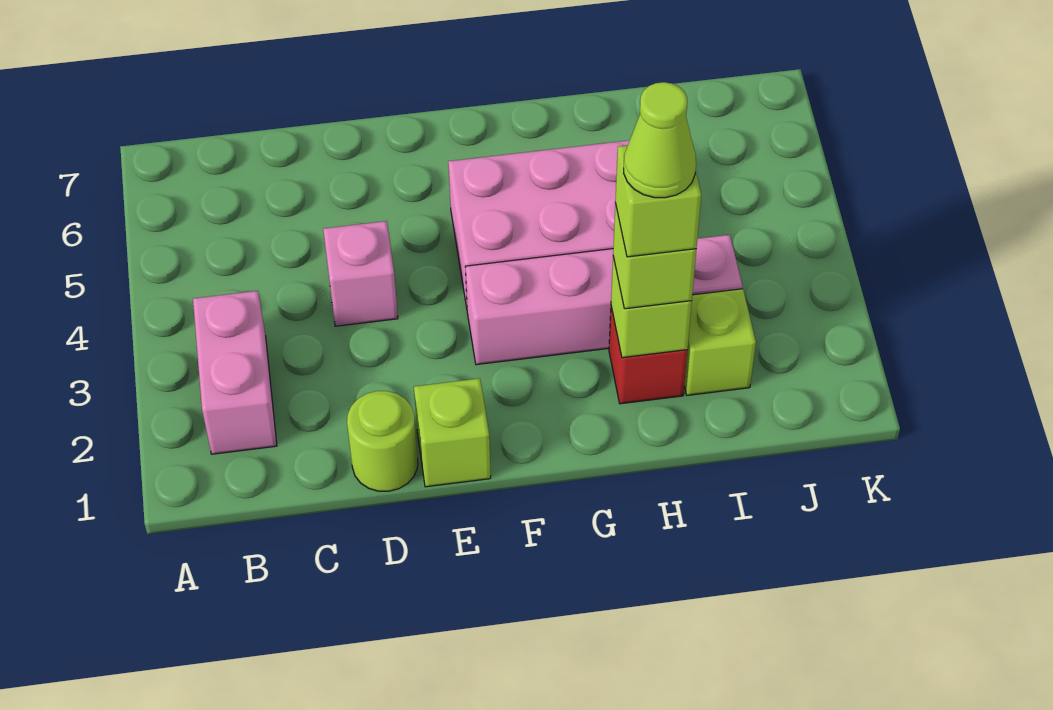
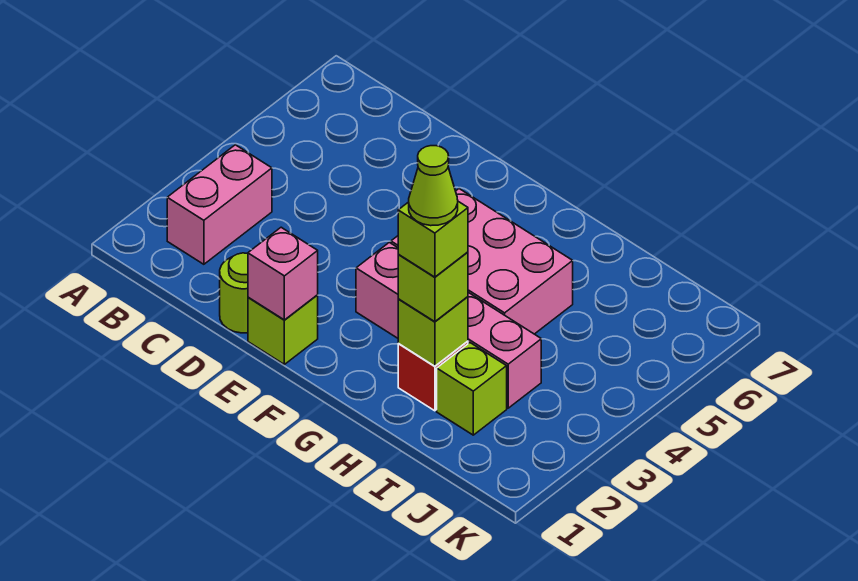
pink brick D4 level 1 -> pink brick E1 level 2

